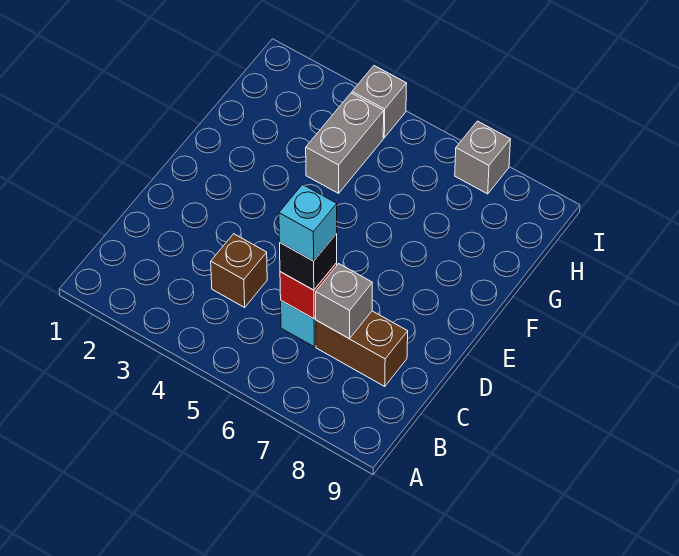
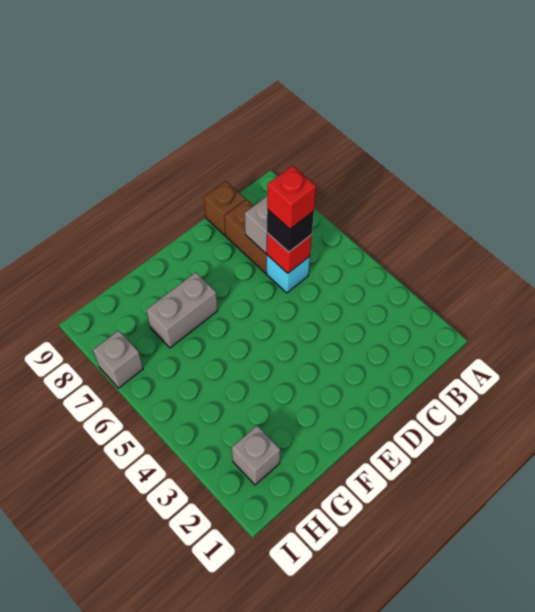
brown brick C4 level 1 -> brown brick C9 level 1
cyan brick C6 level 4 -> red brick C6 level 4
grey brick G4:H4 level 1 -> grey brick F7:G7 level 1
grey brick I4 level 1 -> grey brick H2 level 1

